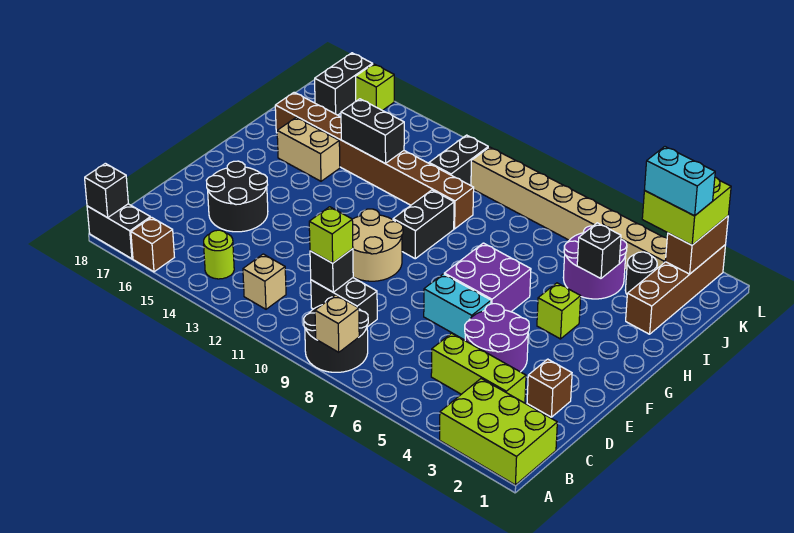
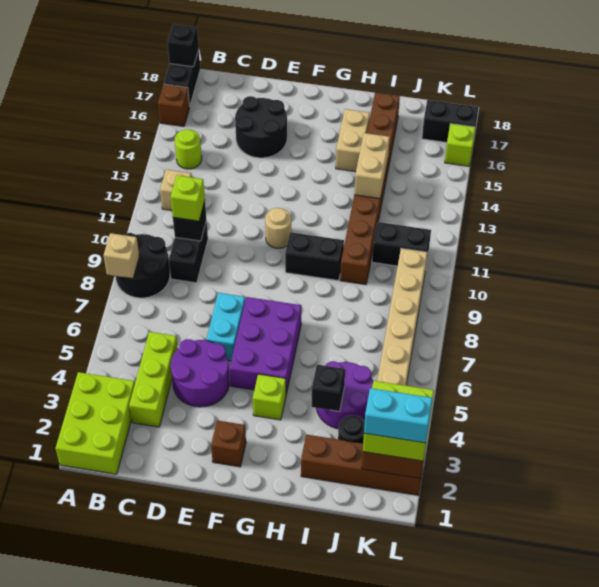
brown brick D2 level 1 -> brown brick F2 level 1
tan round brick E10:F11 level 1 -> tan round brick F11 level 1
purple brick F6:G7 level 1 -> purple brick F5:G7 level 1
black brick I13:I14 level 2 -> tan brick I13:I14 level 2
cyan brick K2:K3 level 4 -> cyan brick K2:L2 level 4

